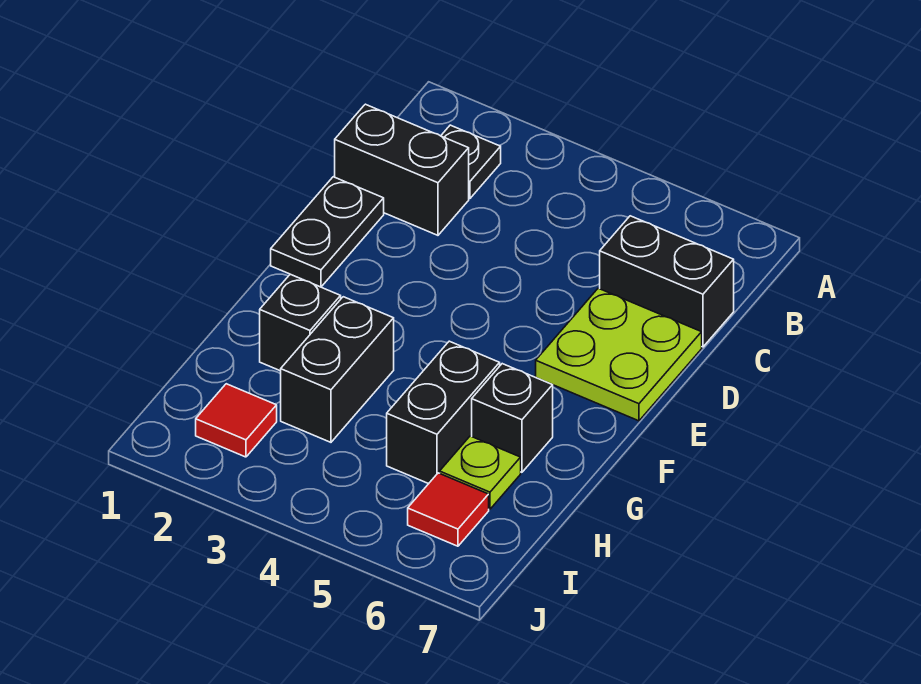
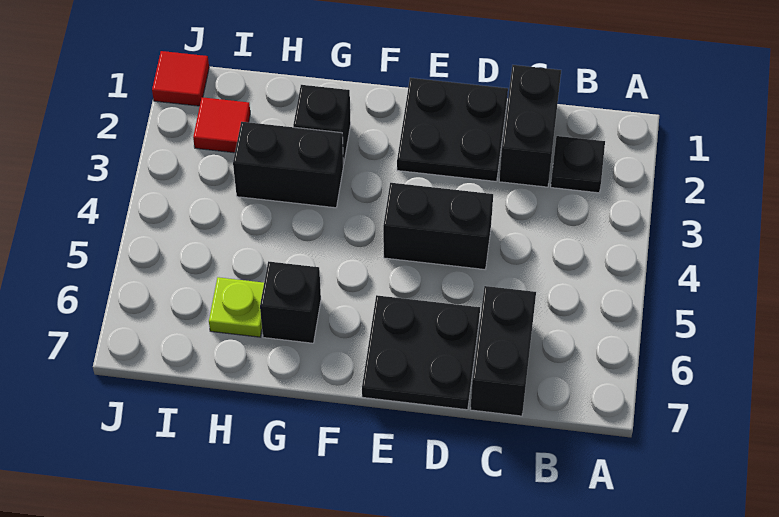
black plate D1:E1 level 1 -> black plate D1:E2 level 1
lime plate D6:E7 level 1 -> black plate D6:E7 level 1
black brick G5:H5 level 1 -> black brick D4:E4 level 1
red tile I6 level 1 -> red tile J1 level 1

